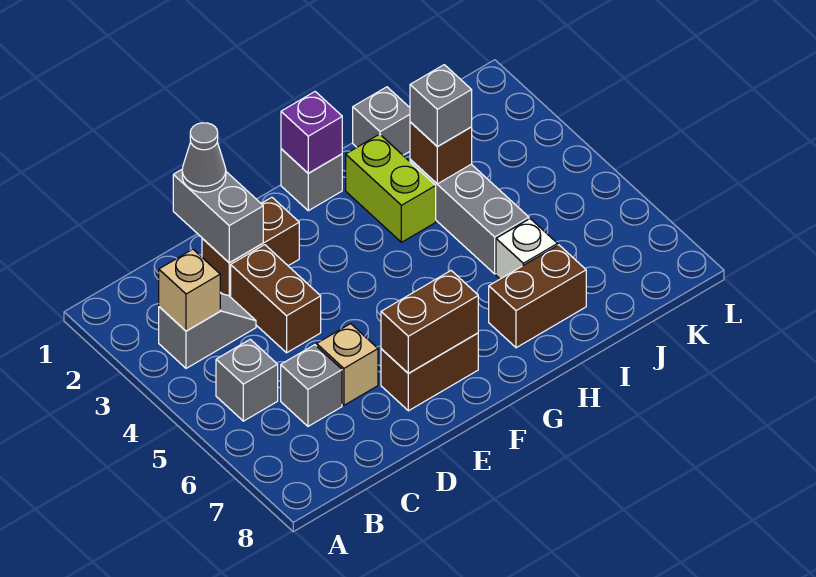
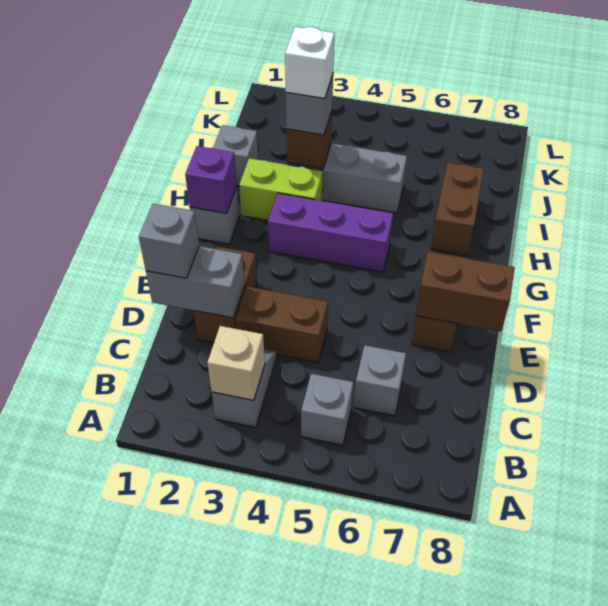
grey cone D1 level 3 -> grey brick D1 level 3
tan brick D6 level 1 -> none
brown brick E7:F7 level 2 -> brown brick E7:E8 level 2
none -> purple brick G3:G5 level 1
white brick I6 level 1 -> white brick I3 level 4

